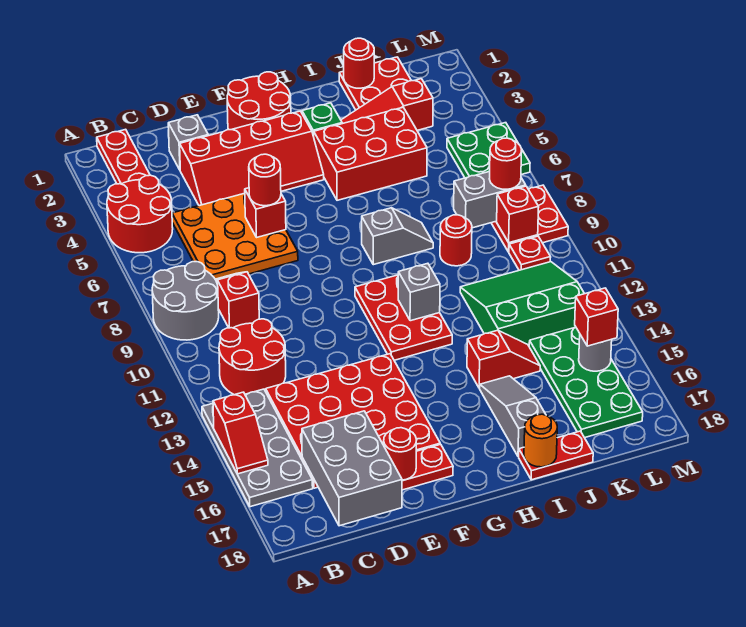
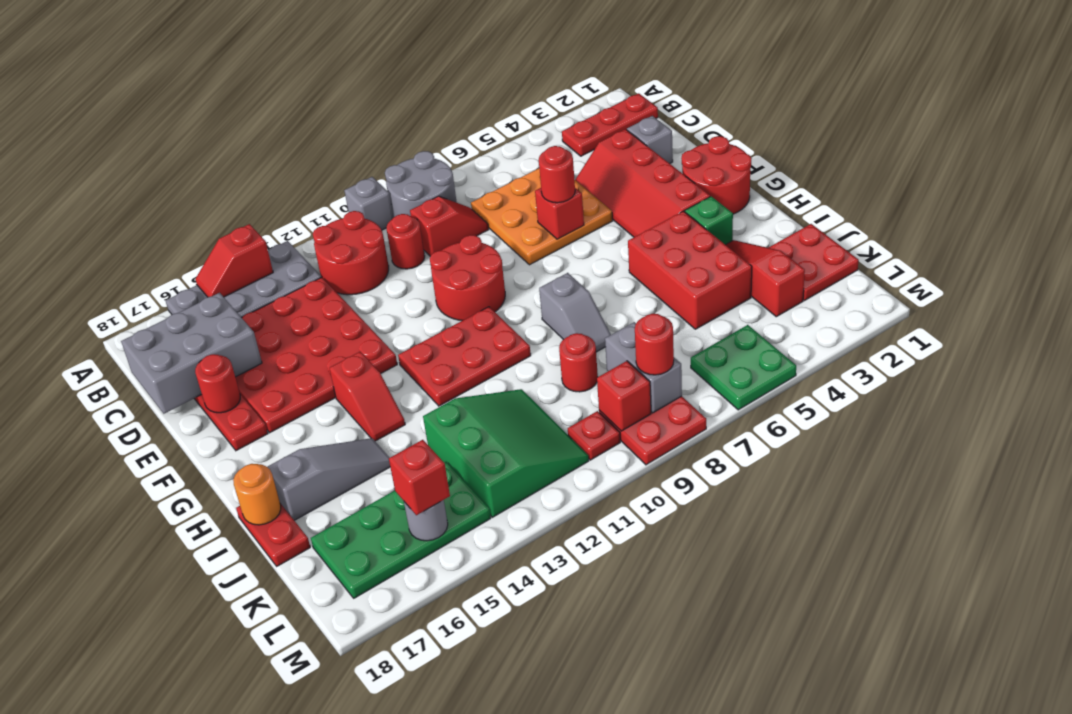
red round brick A4:B5 level 1 -> red round brick E9:F10 level 1
grey brick H11 level 2 -> grey brick A10 level 1
red slope I14:J14 level 1 top I -> red slope G14:H14 level 1 top G
red round brick J1 level 2 -> red round brick C10 level 1

